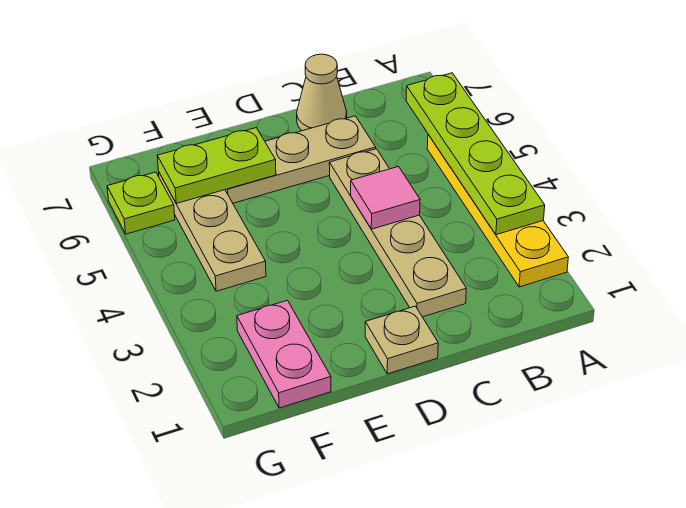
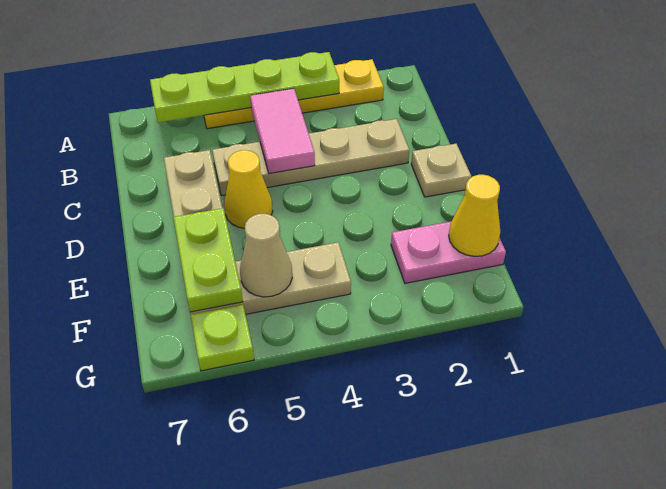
pink tile C4 level 2 -> pink tile B4:C4 level 2
tan cone C7 level 1 -> tan cone F5 level 2
none -> yellow cone D5 level 1
none -> yellow cone F1 level 2

